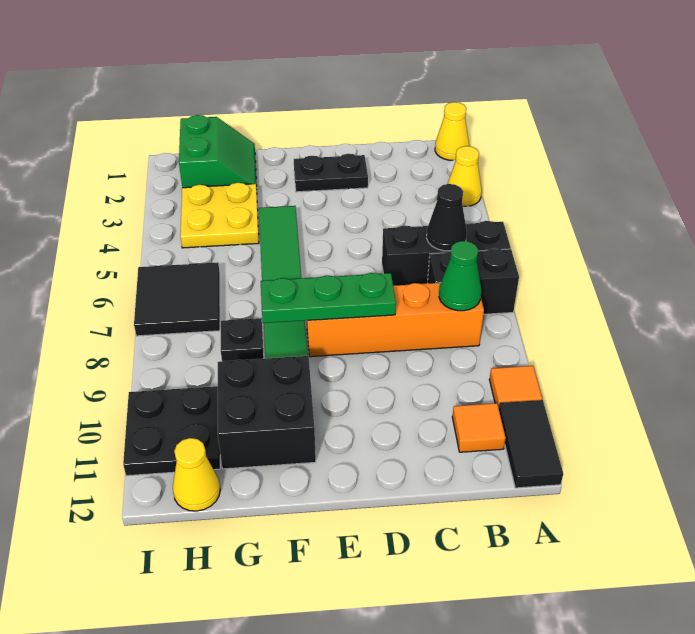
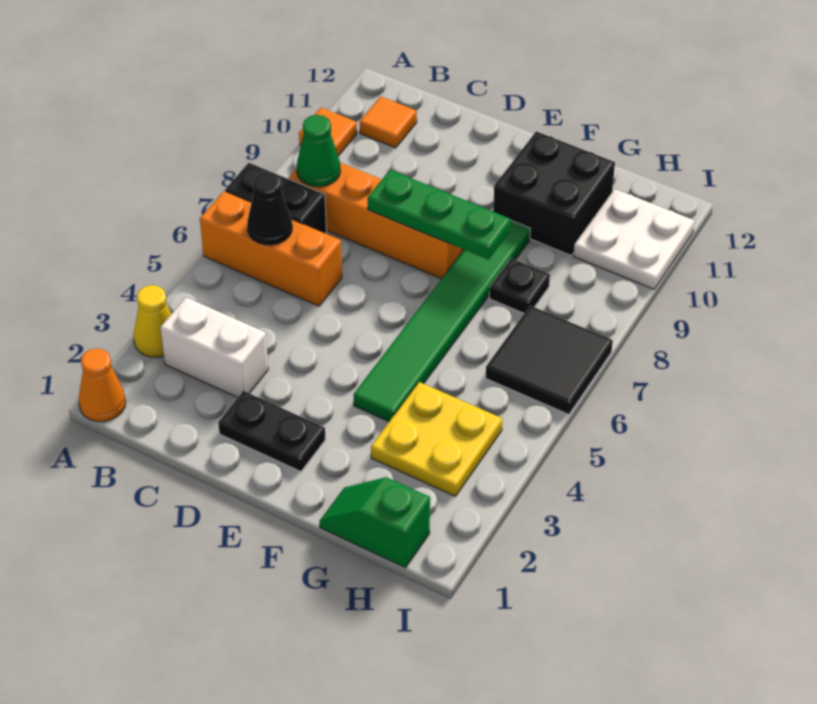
yellow cone A1 level 1 -> orange cone A1 level 1
black brick A6:C6 level 1 -> orange brick A6:C6 level 1
black tile A11:A12 level 1 -> none
none -> white brick B3:C3 level 1
green slope G1:H2 level 1 top H -> green slope G1:H1 level 1 top H
black plate H10:I11 level 1 -> white plate H10:I11 level 1
yellow cone H12 level 1 -> none

